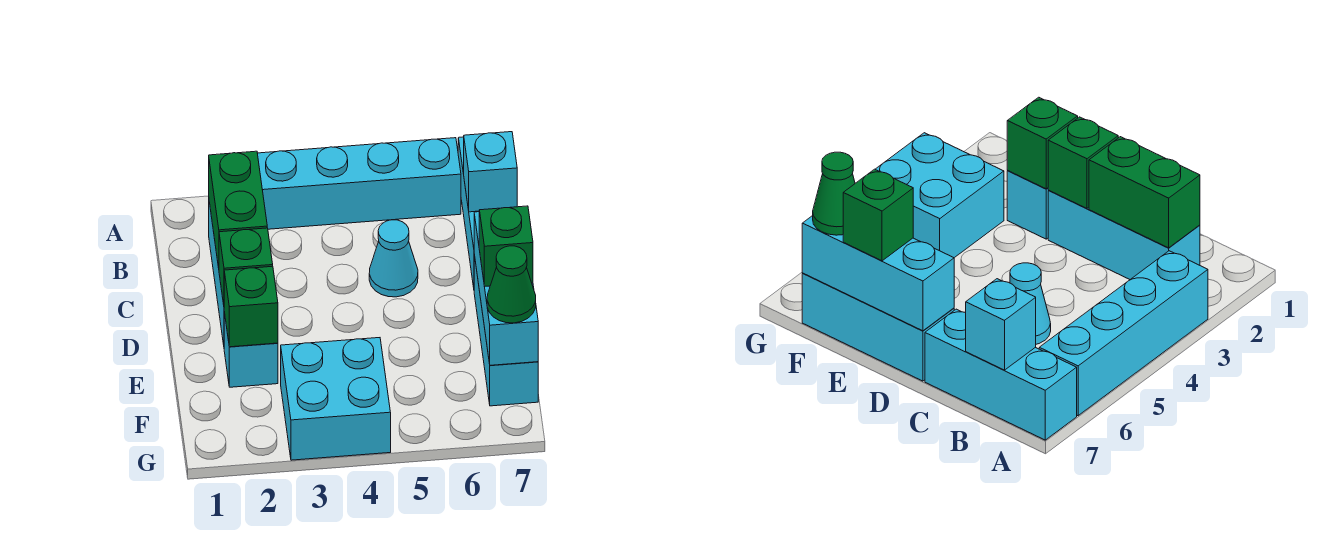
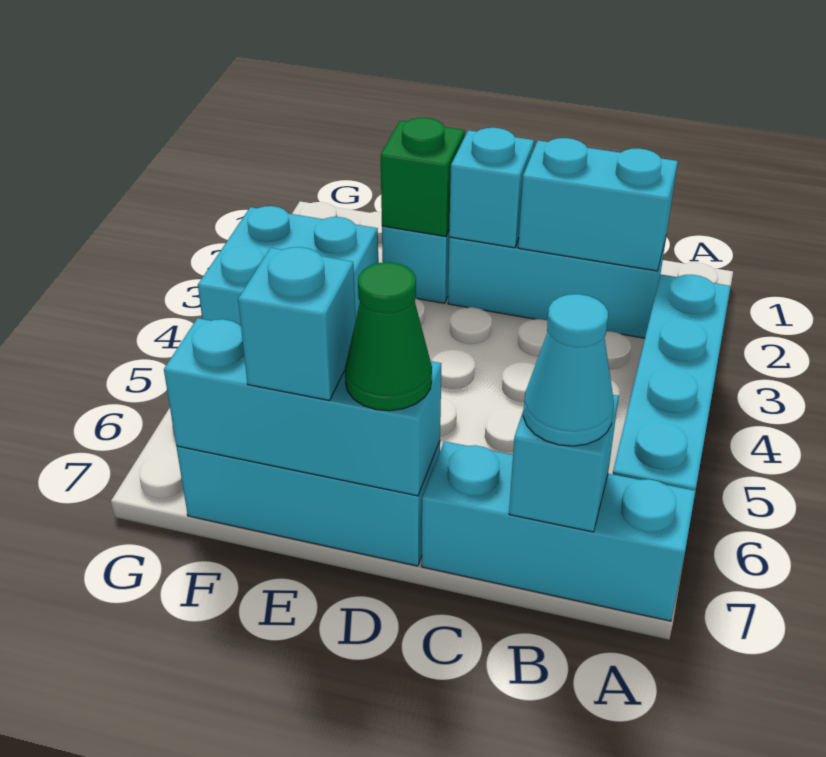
green brick B2:C2 level 2 -> cyan brick B2:C2 level 2
cyan cone C5 level 1 -> cyan cone B7 level 3
green brick D2 level 2 -> cyan brick D2 level 2
green brick E7 level 3 -> cyan brick E7 level 3
green cone F7 level 3 -> green cone D7 level 3

